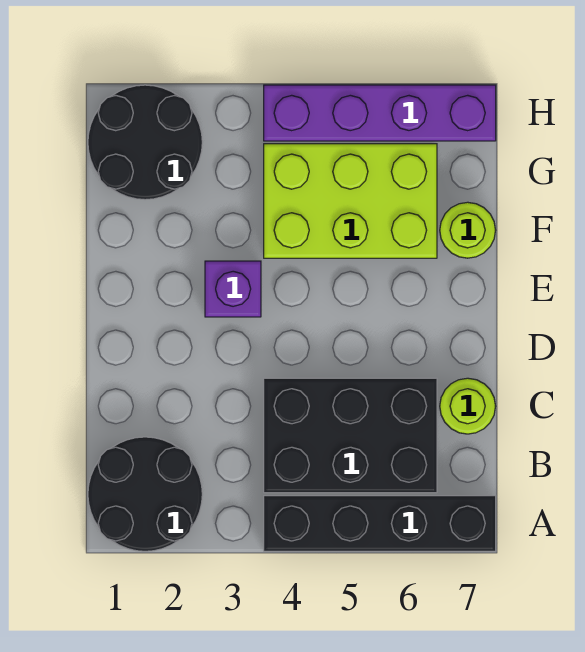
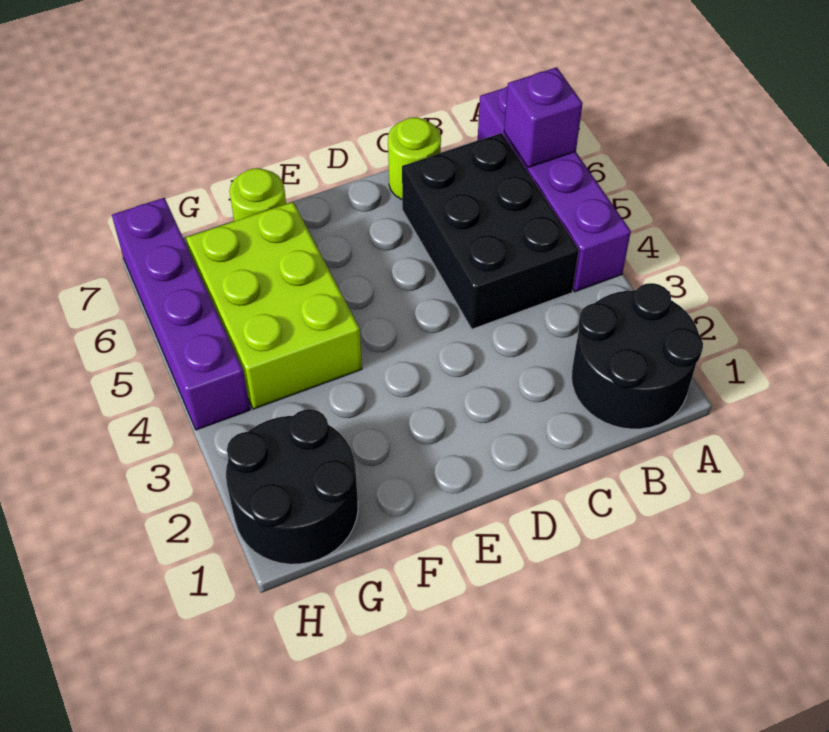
black brick A4:A7 level 1 -> purple brick A4:A7 level 1
purple brick E3 level 1 -> purple brick A6 level 2

